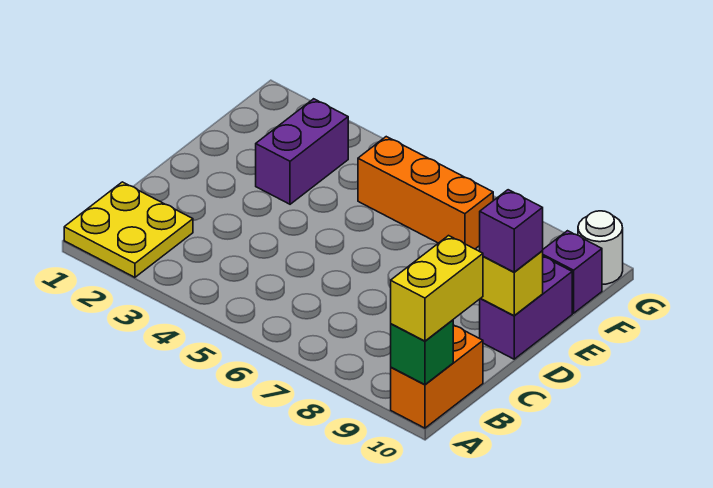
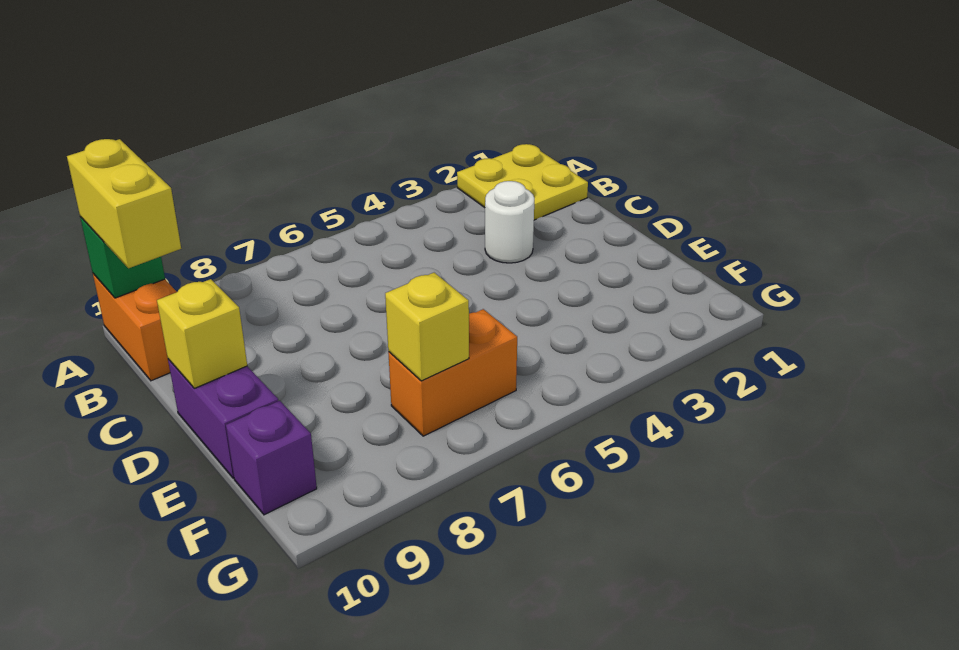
purple brick D10 level 3 -> none
purple brick E3:F3 level 1 -> none
orange brick F5:F7 level 1 -> orange brick F6:F7 level 1
none -> yellow brick F7 level 2
white round brick G10 level 1 -> white round brick C3 level 1

